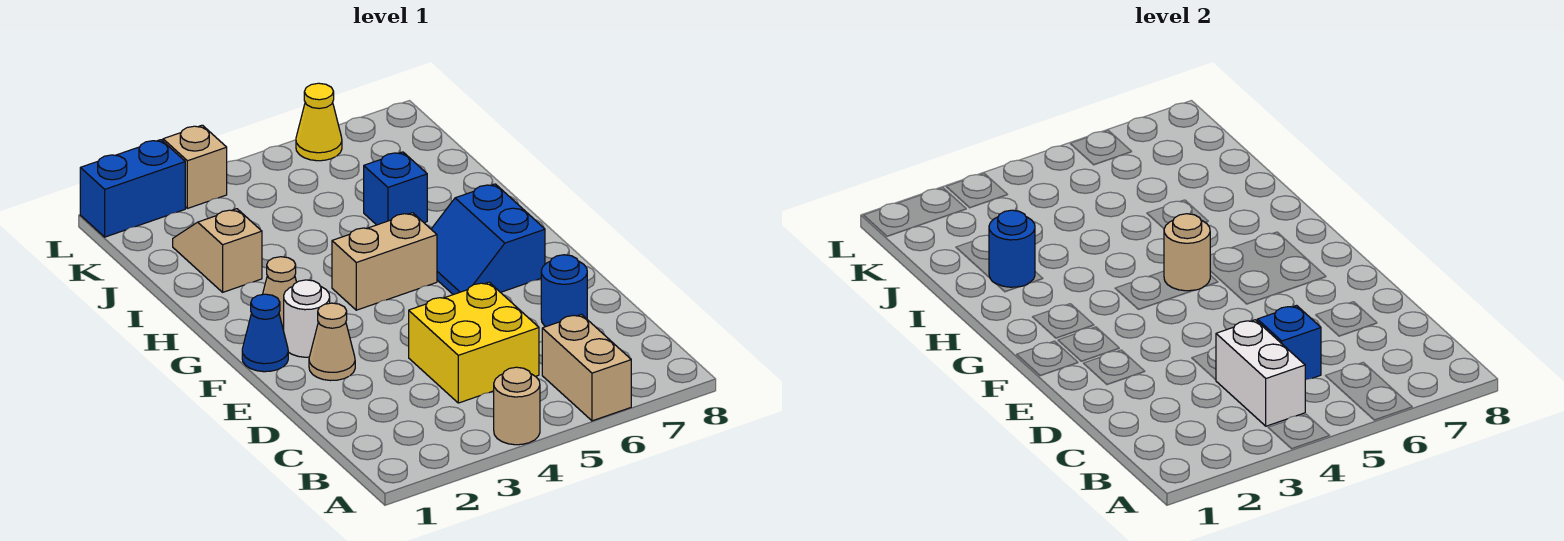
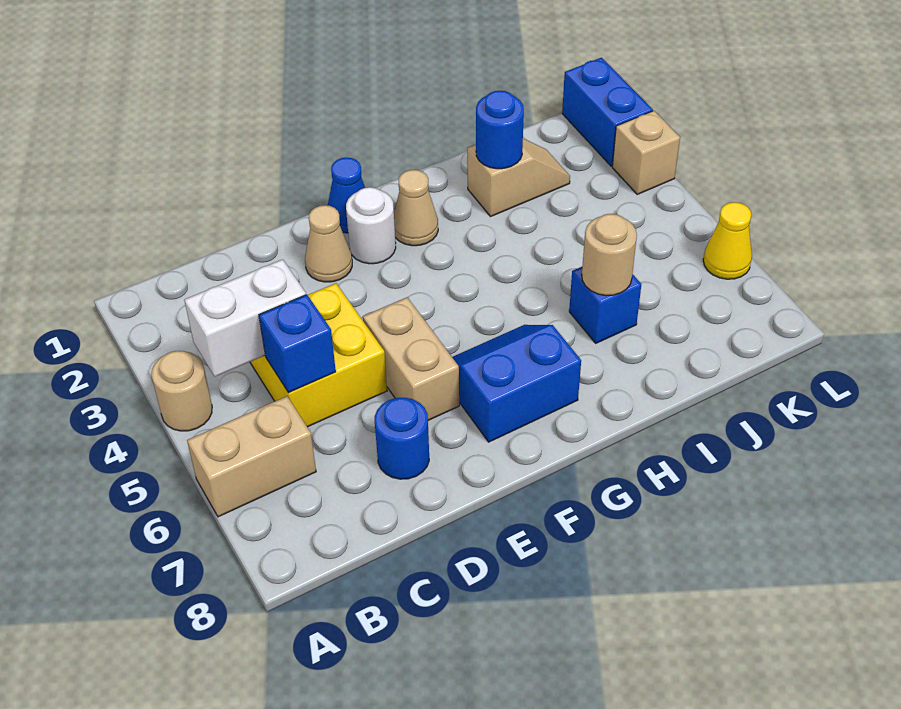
tan brick G4:G5 level 1 -> tan brick E5:E6 level 1
tan round brick G5 level 2 -> tan round brick I6 level 2

